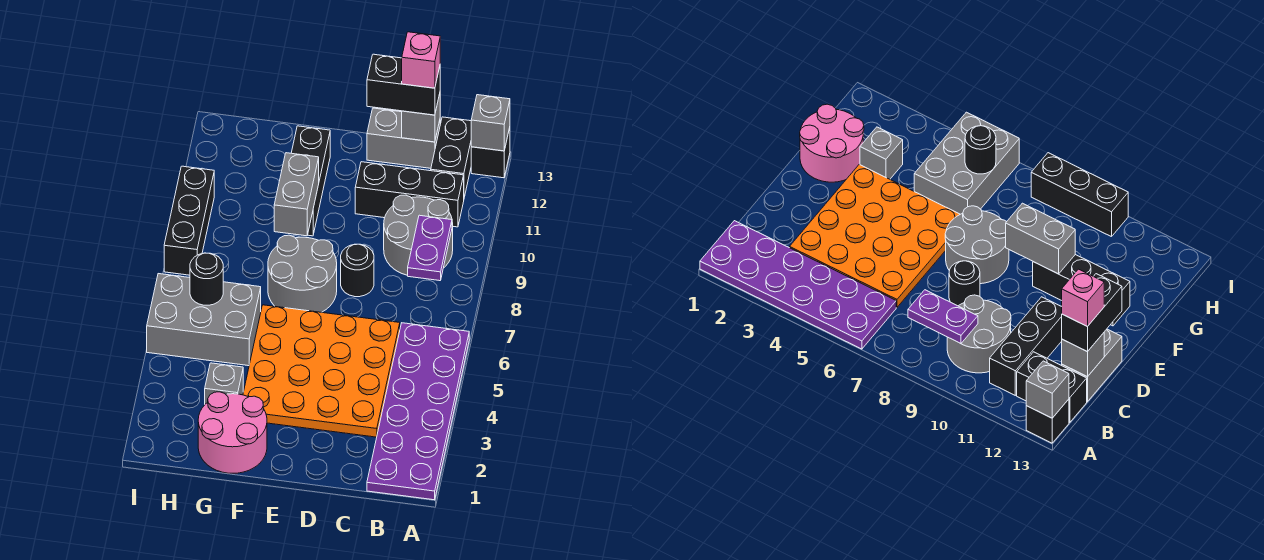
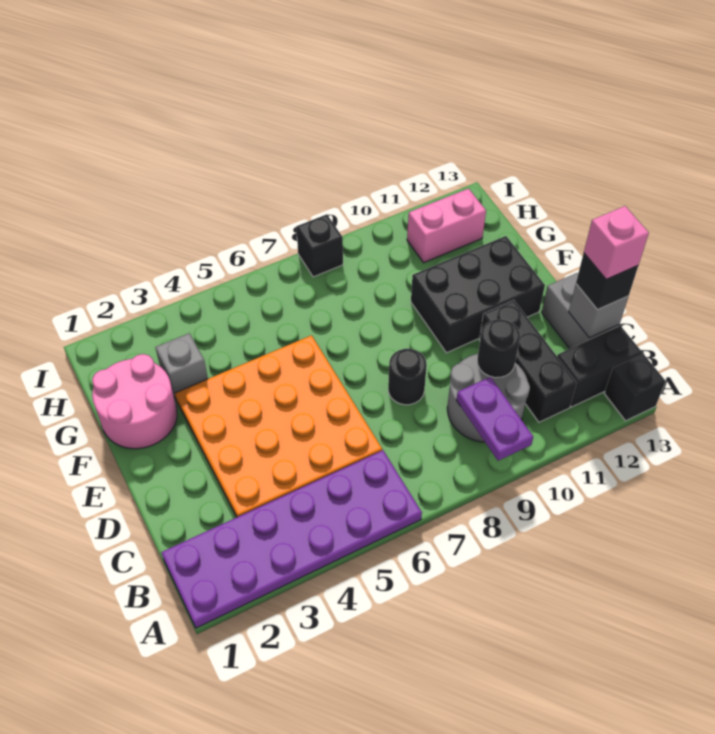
grey brick A13 level 2 -> none
purple plate B8:B9 level 2 -> purple plate A9:B9 level 2
black brick C13:D13 level 3 -> black brick C13 level 3
grey round brick E7:F8 level 1 -> none
grey brick F9:F10 level 2 -> none
black brick F10:F12 level 1 -> black brick E10:F12 level 1
grey brick G5:I6 level 1 -> none
black round brick H6 level 2 -> black round brick C10 level 2
none -> pink brick H11:H12 level 1
black brick I8:I10 level 1 -> black brick I8 level 1

